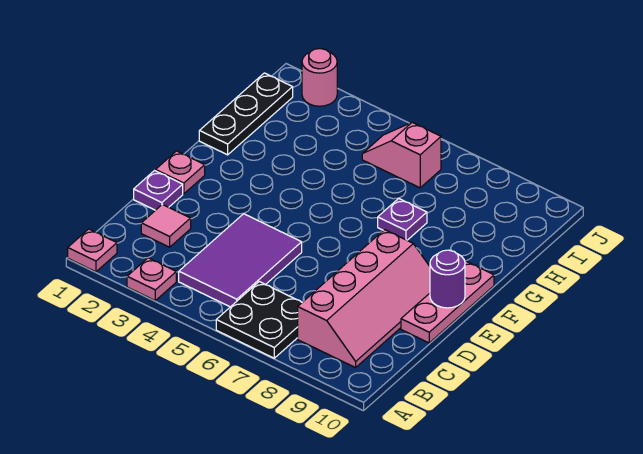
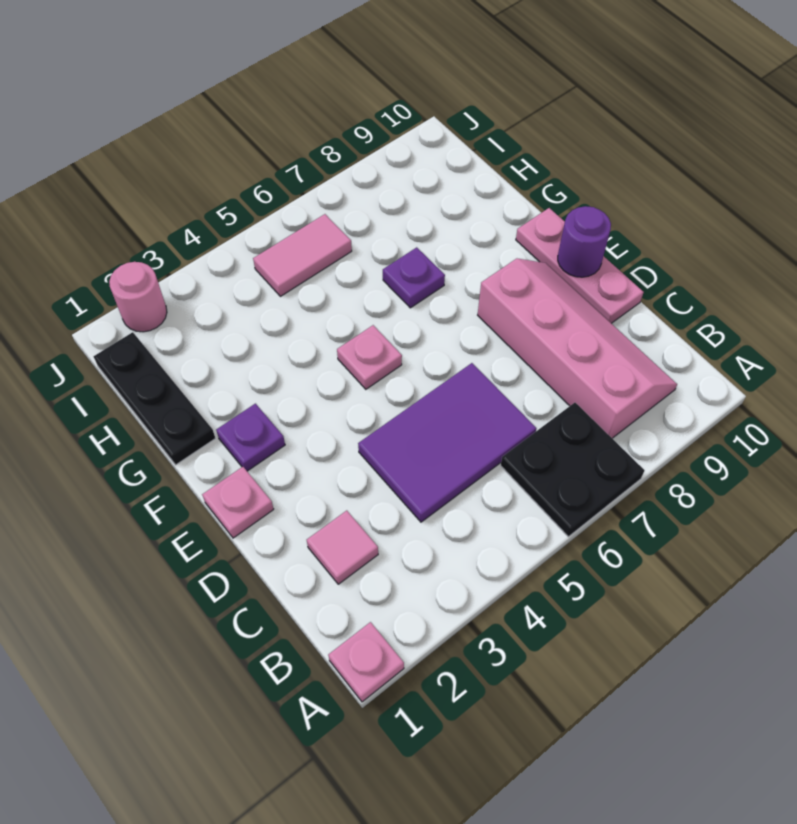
pink plate A3 level 1 -> pink plate F5 level 1
purple tile B4:D5 level 1 -> purple tile C4:D6 level 1
purple plate D1 level 1 -> purple plate F2 level 1
pink slope I5:I6 level 1 top 6 -> pink tile I5:I6 level 1

